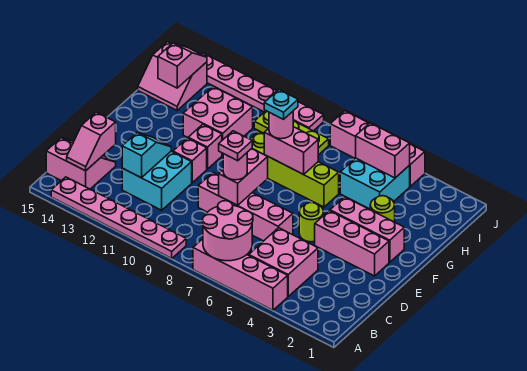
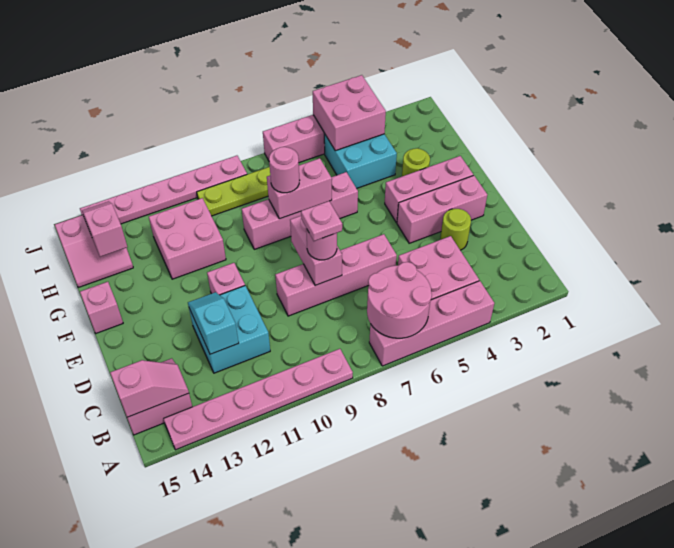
pink slope B14:C14 level 2 top C -> pink slope B14:B15 level 2 top 15
lime round brick E5 level 1 -> lime round brick D3 level 1
pink brick F11 level 1 -> pink brick F15 level 1
lime brick G6:G9 level 1 -> pink brick G6:G9 level 1
cyan plate G8 level 4 -> none
pink brick I4:I5 level 2 -> pink brick I4:J5 level 2

